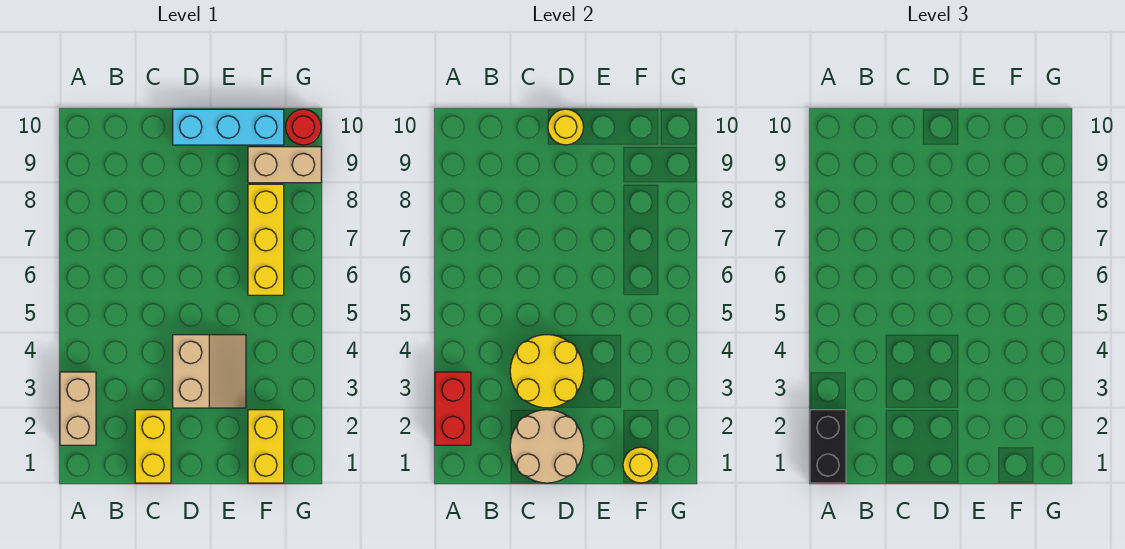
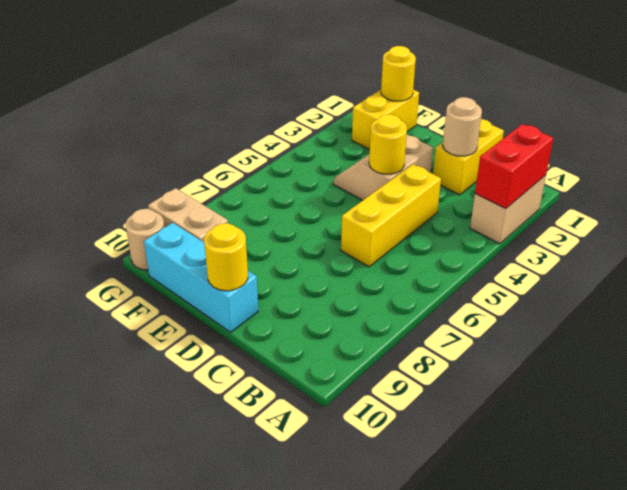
black brick A1:A2 level 3 -> none
tan round brick C1:D2 level 2 -> tan round brick C2 level 2
yellow round brick C3:D4 level 2 -> yellow round brick D4 level 2
yellow brick F6:F8 level 1 -> yellow brick C4:C6 level 1
red round brick G10 level 1 -> tan round brick G10 level 1

